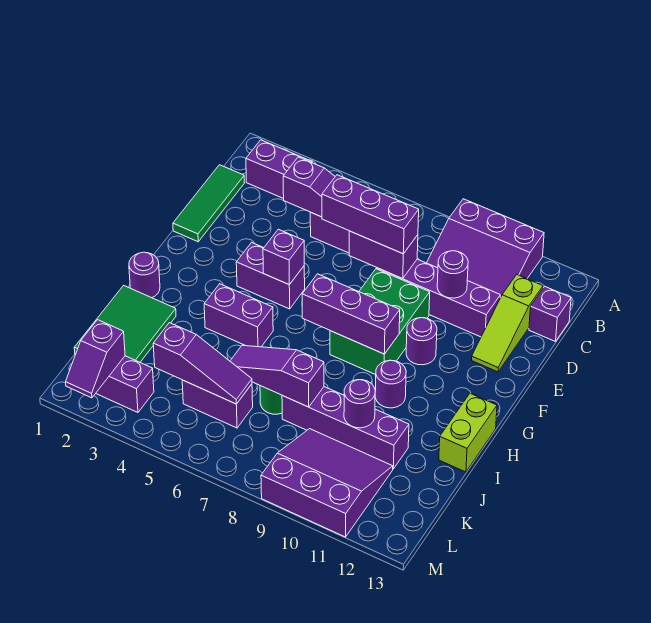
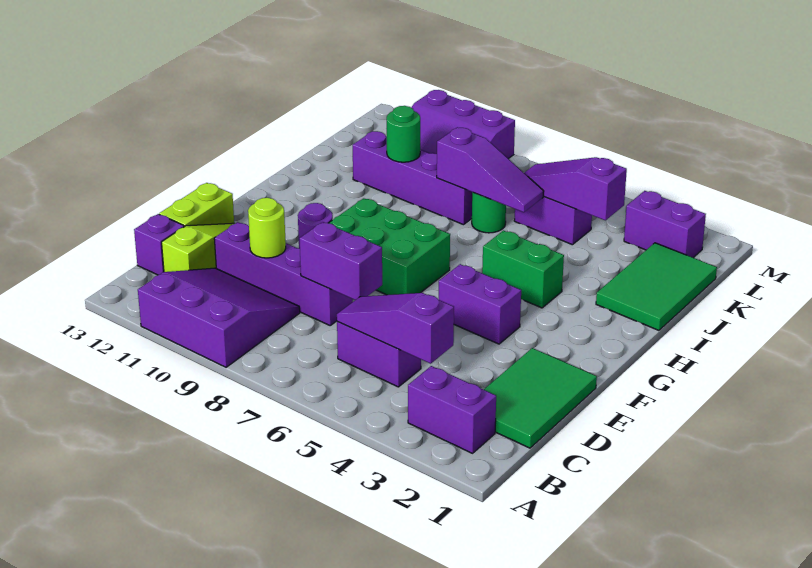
green tile C1:E1 level 1 -> green tile C1:E2 level 1
purple brick D6:D8 level 3 -> none
purple round brick D10 level 2 -> lime round brick D10 level 2
green brick E8:G9 level 1 -> green brick F7:G9 level 1
purple brick F5 level 2 -> none
purple brick G7:G9 level 2 -> none
purple round brick H1 level 1 -> none
purple brick H4:H5 level 1 -> green brick H4:H5 level 1
purple round brick H10 level 1 -> none
lime brick H13:I13 level 1 -> lime brick D13:E13 level 1
purple round brick J10 level 2 -> green round brick J10 level 2
purple slope L2:M2 level 2 top L -> none

